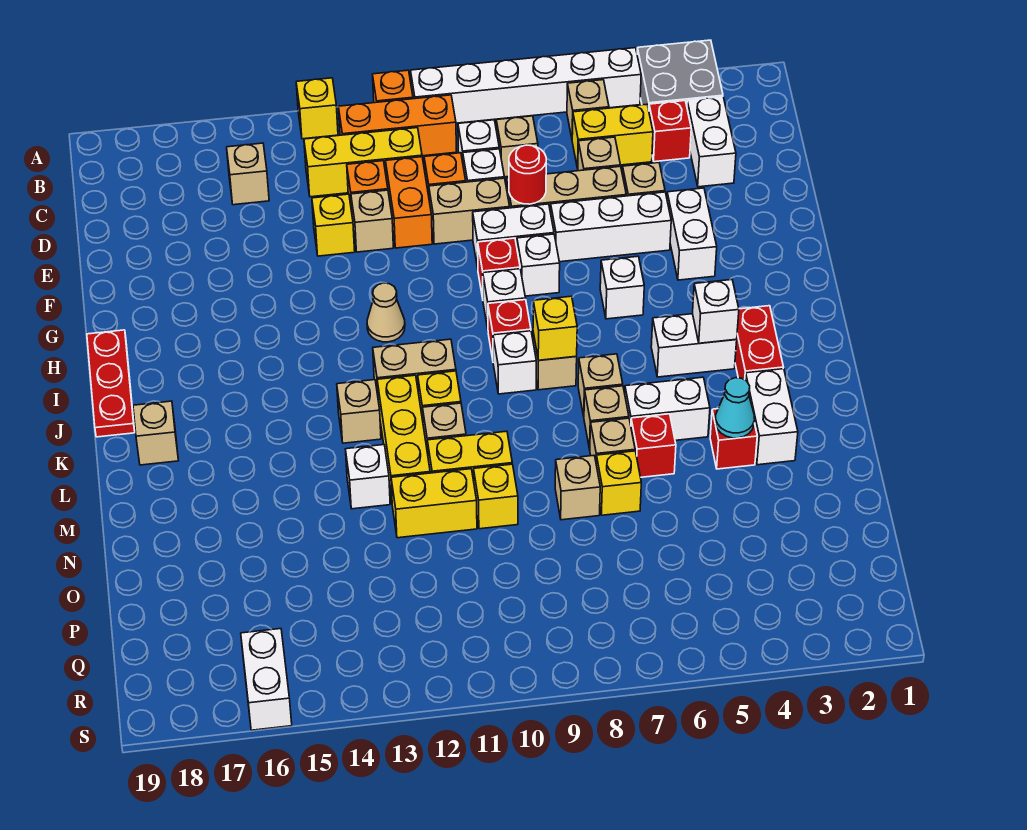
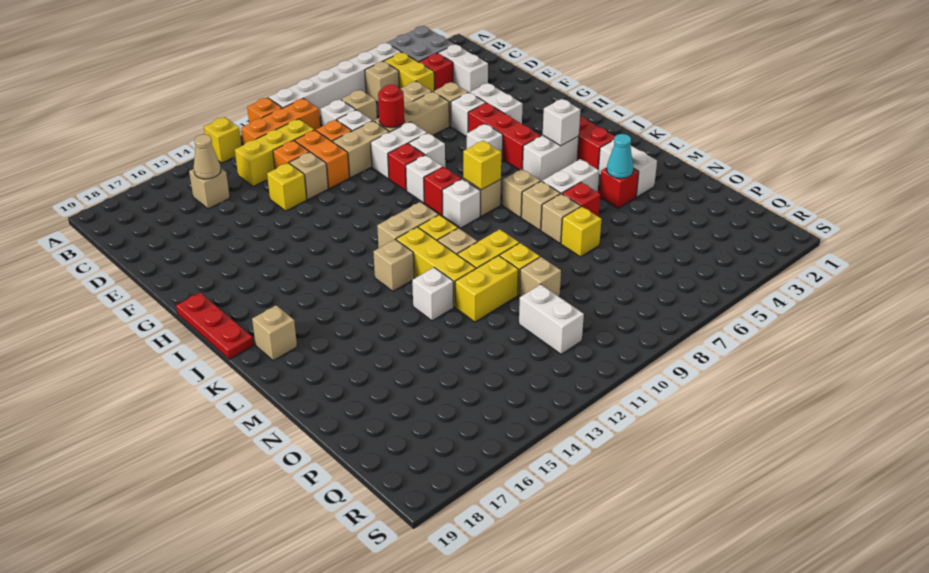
yellow brick C5:C6 level 1 -> yellow brick B5:C5 level 1
white brick F5:F7 level 1 -> white brick F5 level 1
none -> red brick G5:I5 level 1
tan cone H12 level 1 -> tan cone C15 level 2
tan brick N8 level 1 -> tan brick O10 level 1
white brick R16:S16 level 1 -> white brick P11:Q11 level 1

